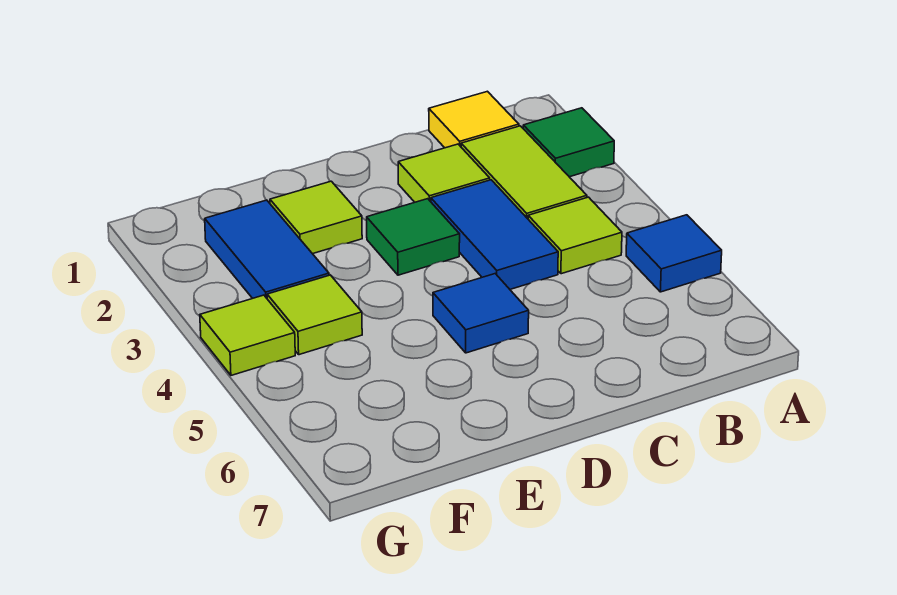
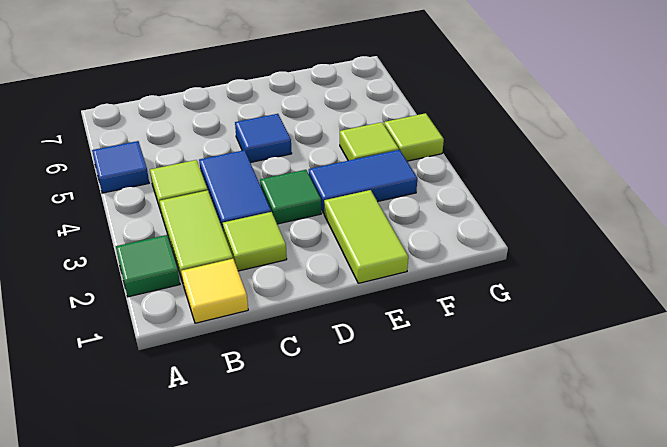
lime tile E2 level 1 -> lime tile E1:E2 level 1
blue tile F2:F3 level 1 -> blue tile E3:F3 level 1

